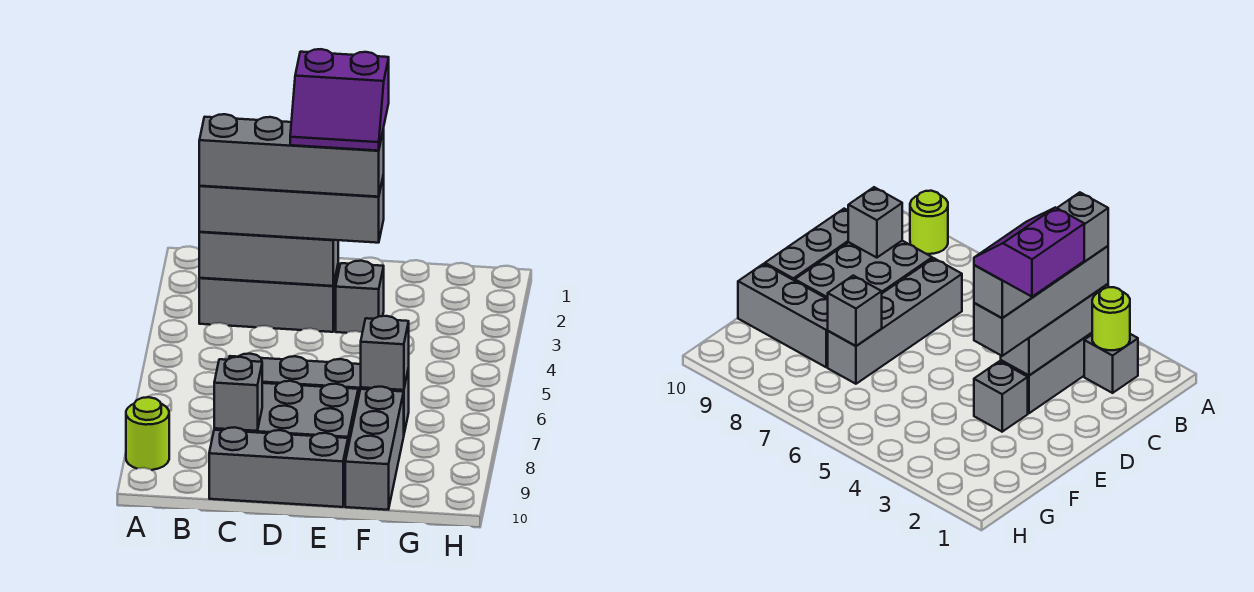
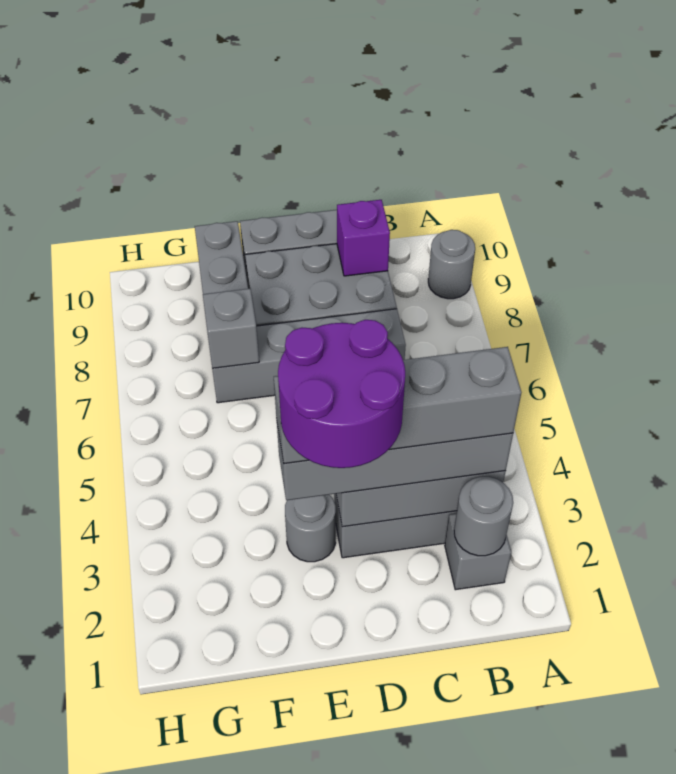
lime round brick A9 level 1 -> grey round brick A9 level 1
lime round brick B2 level 2 -> grey round brick B2 level 2
grey brick C9 level 2 -> purple brick C9 level 2
purple slope D2:E3 level 5 top 2 -> purple round brick D2:E3 level 5
grey brick E3 level 1 -> grey round brick E3 level 1

